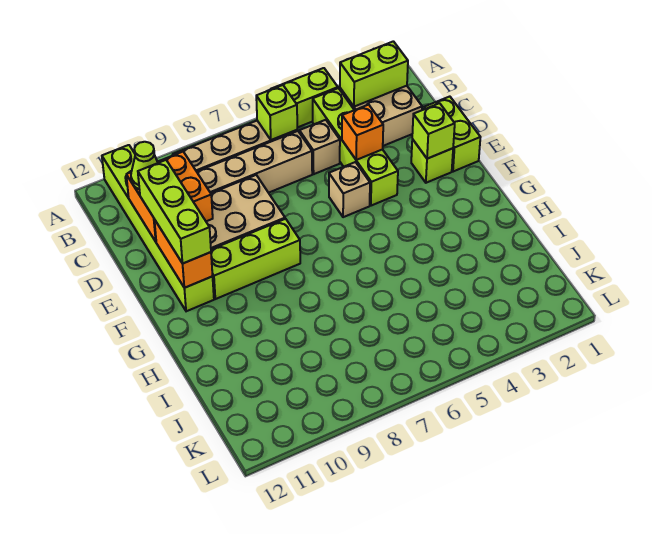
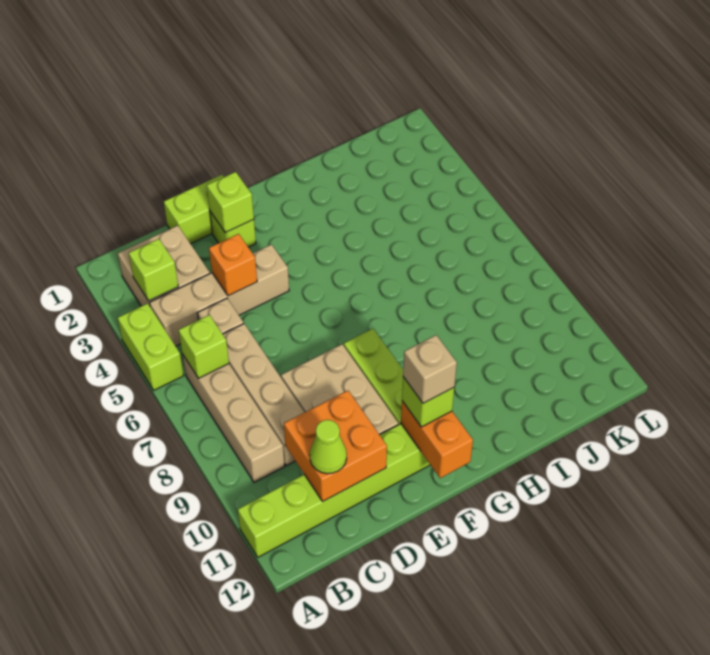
lime brick B2:B3 level 2 -> lime brick B3 level 2
lime brick B4:E4 level 1 -> tan brick B4:E4 level 1
lime brick D11:F11 level 3 -> lime brick F11 level 3
tan brick E5 level 1 -> tan brick F11 level 4
orange brick E11:F11 level 2 -> orange brick F11:F12 level 2

